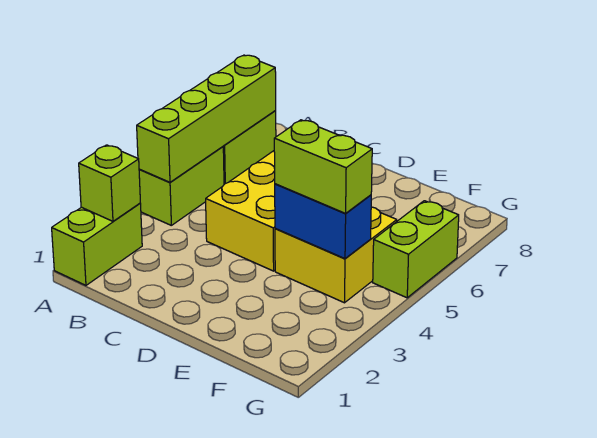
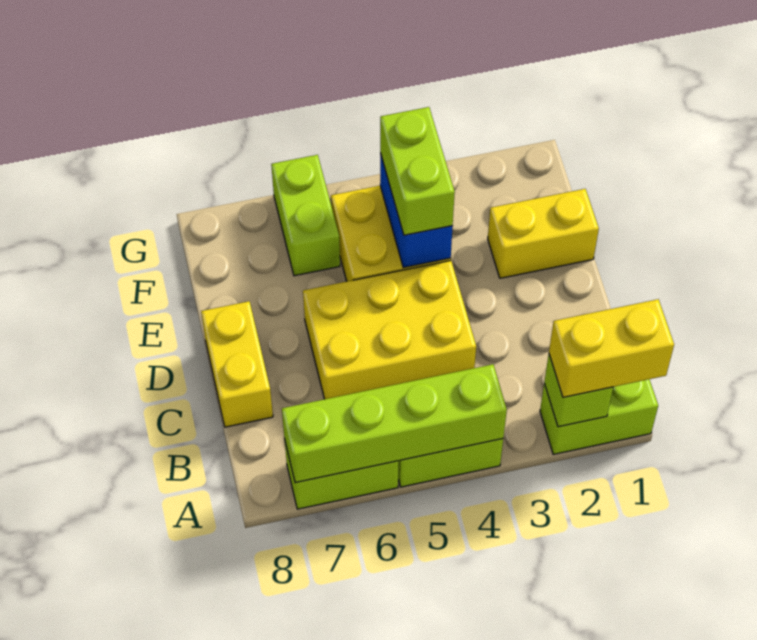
none -> yellow brick A1:A2 level 3
none -> yellow brick C8:D8 level 1
none -> yellow brick E1:E2 level 1
lime brick G5:G6 level 1 -> lime brick F6:G6 level 1

